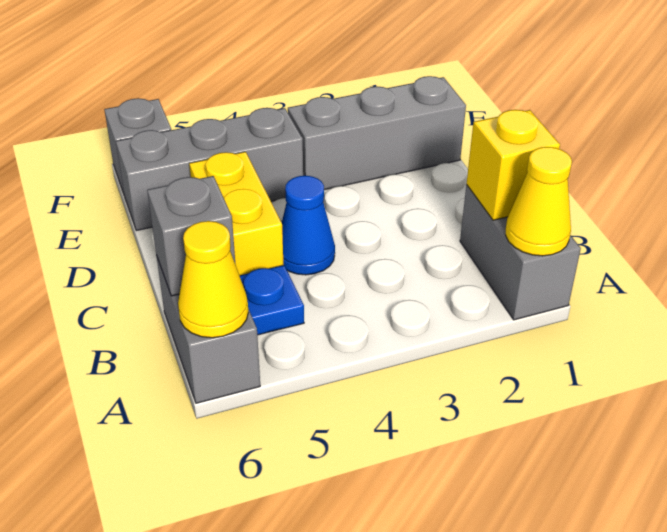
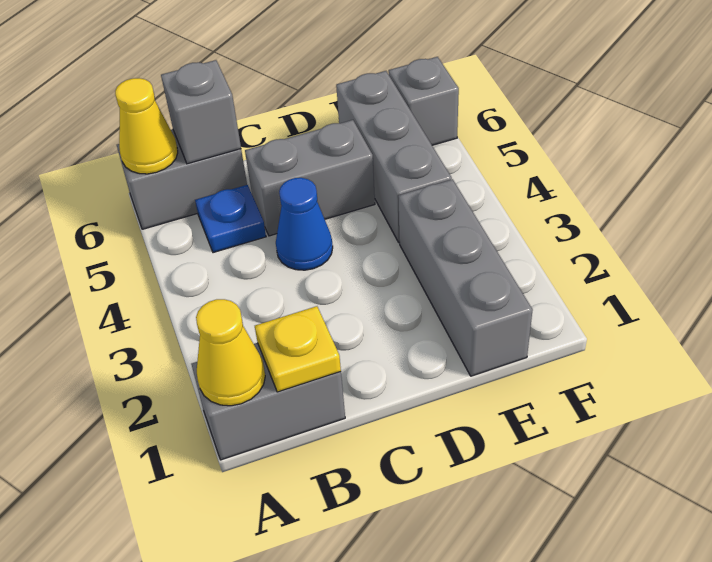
yellow brick B1 level 2 -> yellow plate B1 level 2
yellow brick C5:D5 level 1 -> grey brick C5:D5 level 1

